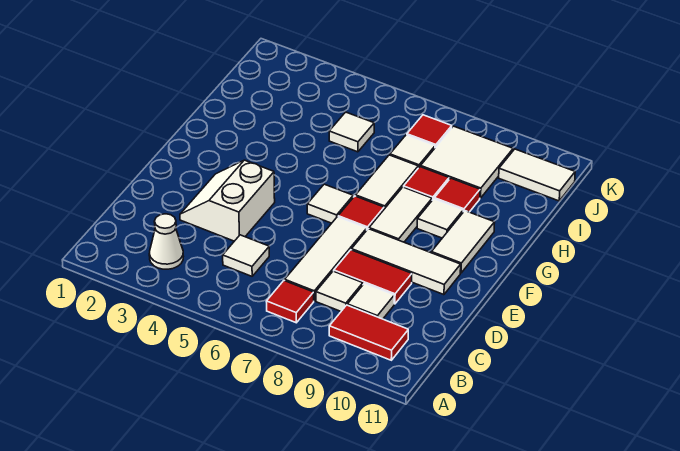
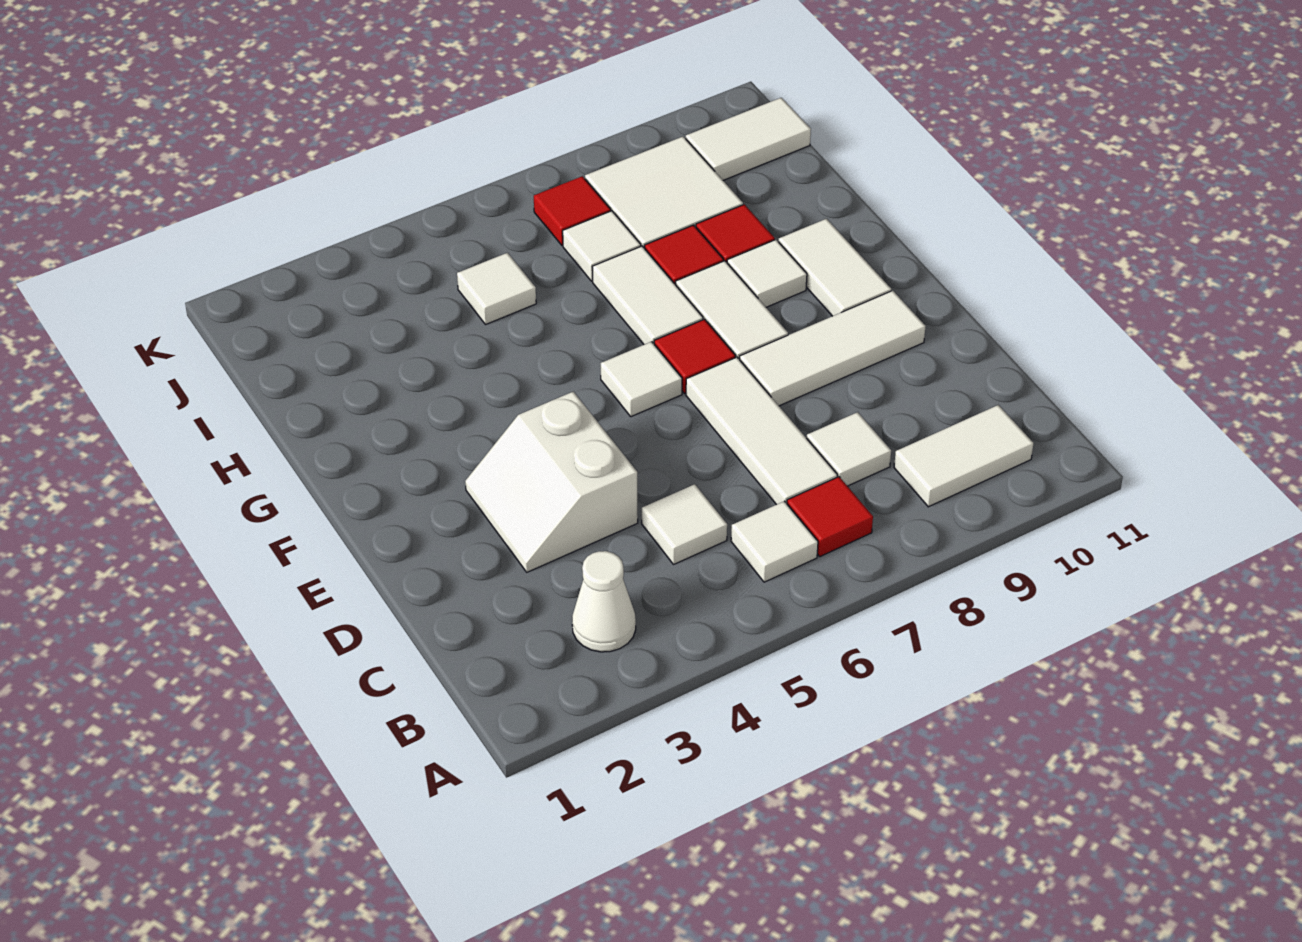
red tile B9:B10 level 1 -> white tile B9:B10 level 1
white tile C9 level 1 -> white tile B6 level 1
red tile D8:D9 level 1 -> none

